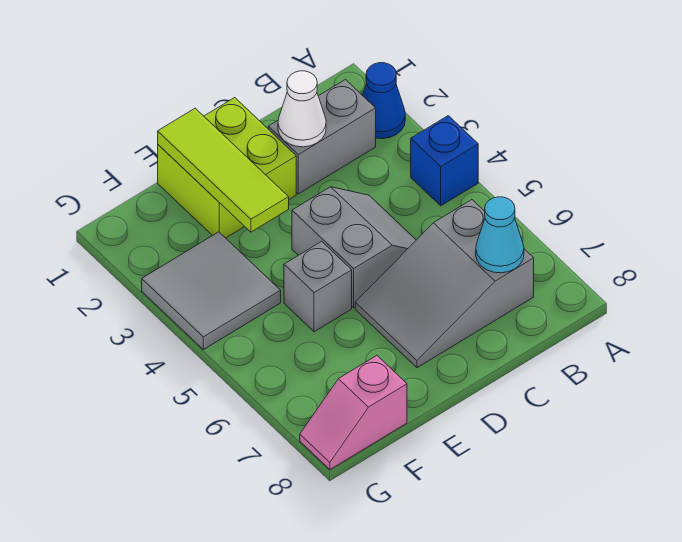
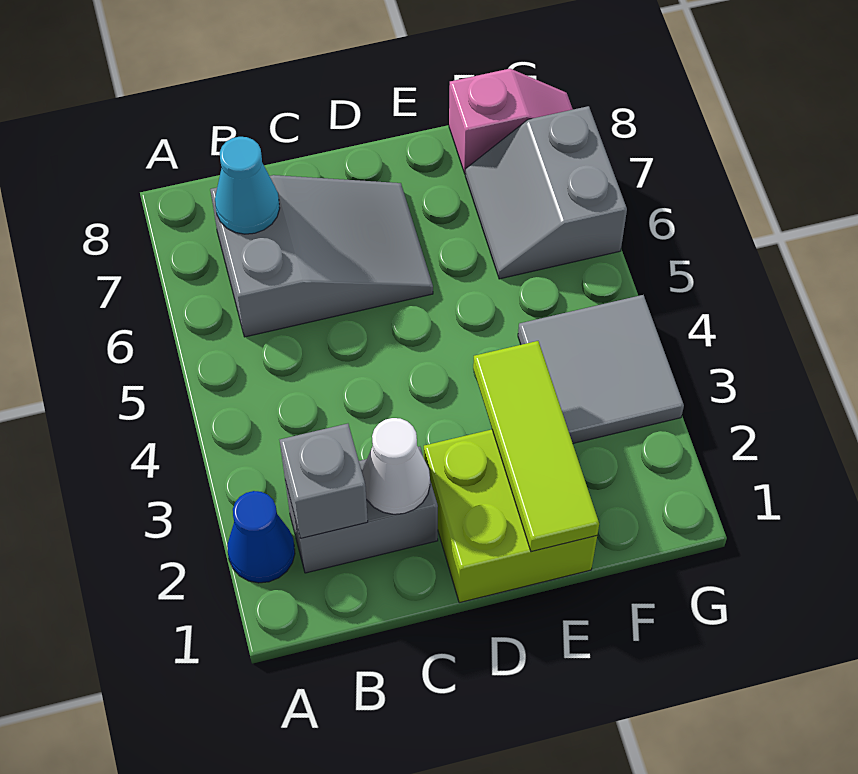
blue brick A4 level 1 -> none
grey slope C4:D5 level 1 top D -> grey slope F6:G7 level 1 top G
grey brick E5 level 1 -> grey brick B2 level 2

